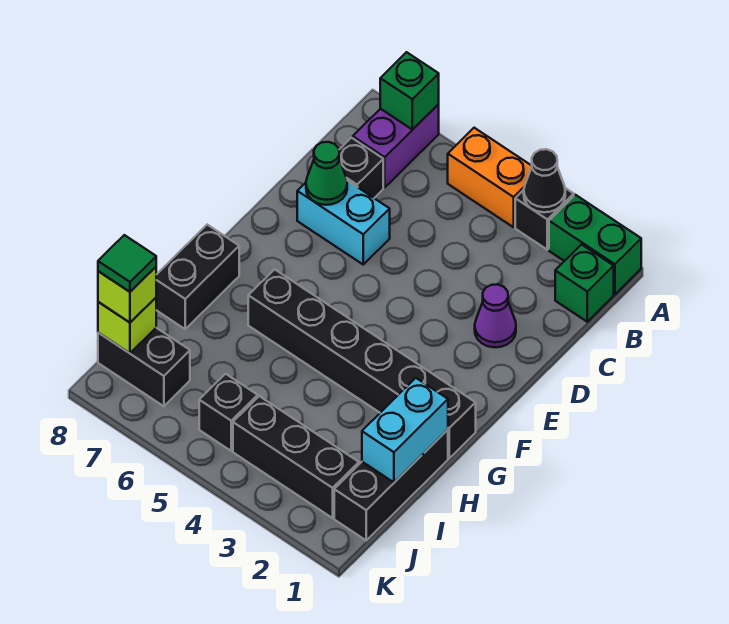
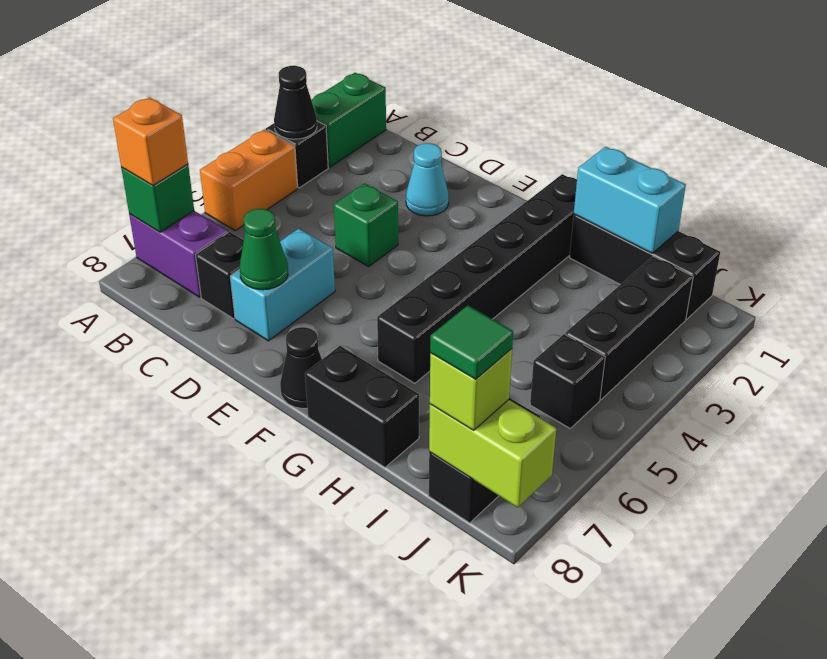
none -> orange brick A7 level 3
green brick B1 level 1 -> green brick D4 level 1
purple cone D2 level 1 -> cyan cone D2 level 1
none -> black cone F8 level 1
lime brick J8 level 2 -> lime brick J8:K8 level 2

